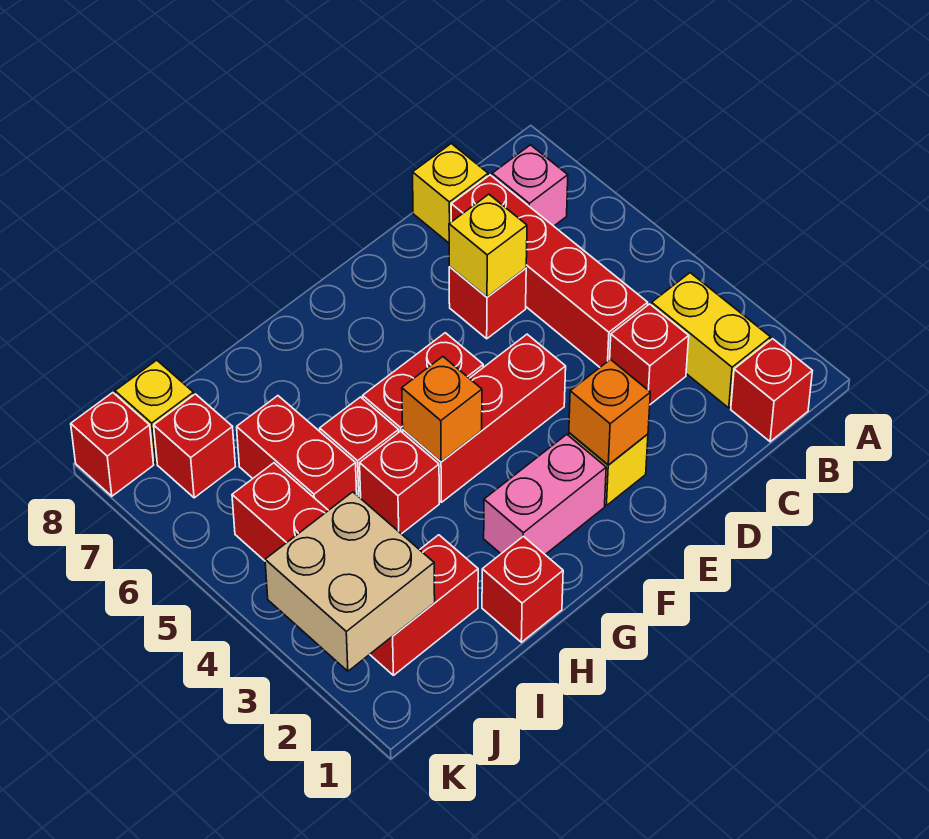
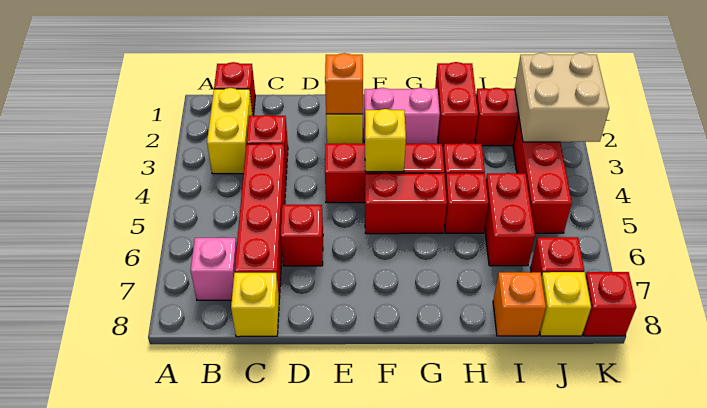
yellow brick D6 level 2 -> yellow brick F4 level 2
orange brick G4 level 2 -> orange brick I8 level 1
red brick H1 level 1 -> red brick H1:H2 level 1

